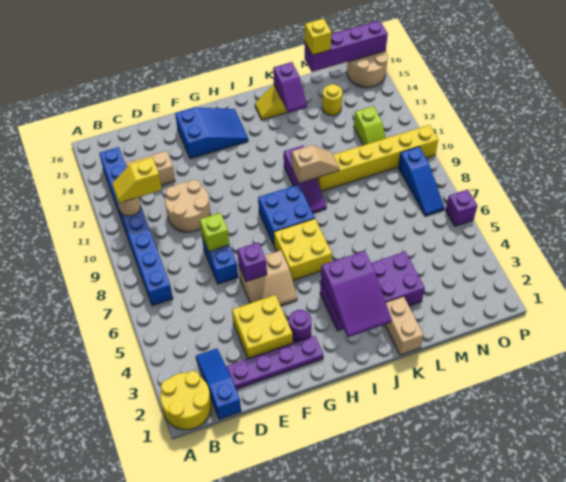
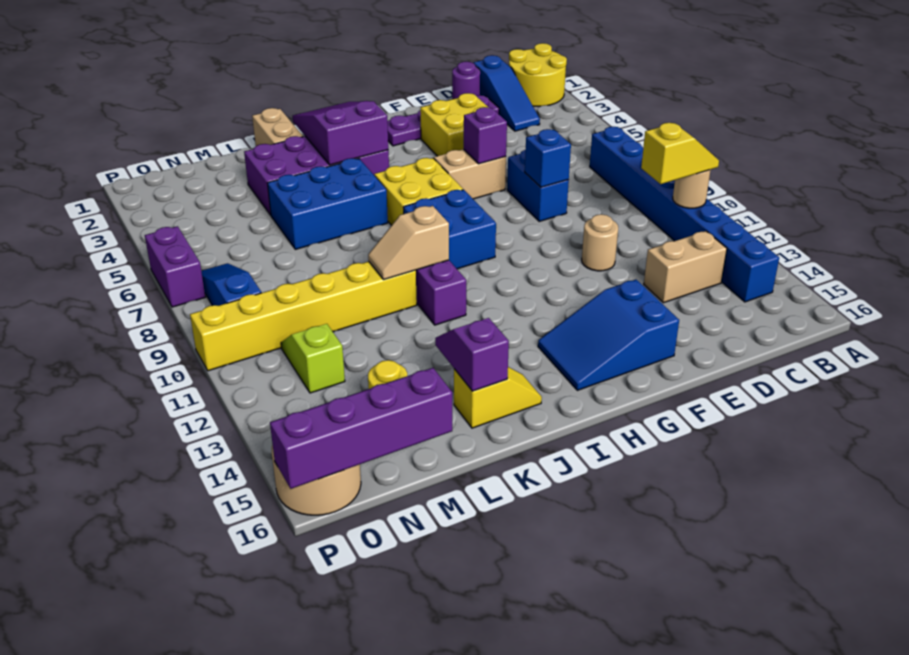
tan round brick D10:E11 level 1 -> tan round brick E11 level 1
lime brick E8 level 2 -> blue brick E8 level 2
purple round brick G3 level 1 -> purple round brick D1 level 1
none -> blue brick J5:L6 level 1
yellow brick M16 level 3 -> none
purple brick P6 level 1 -> purple brick P6:P7 level 1

